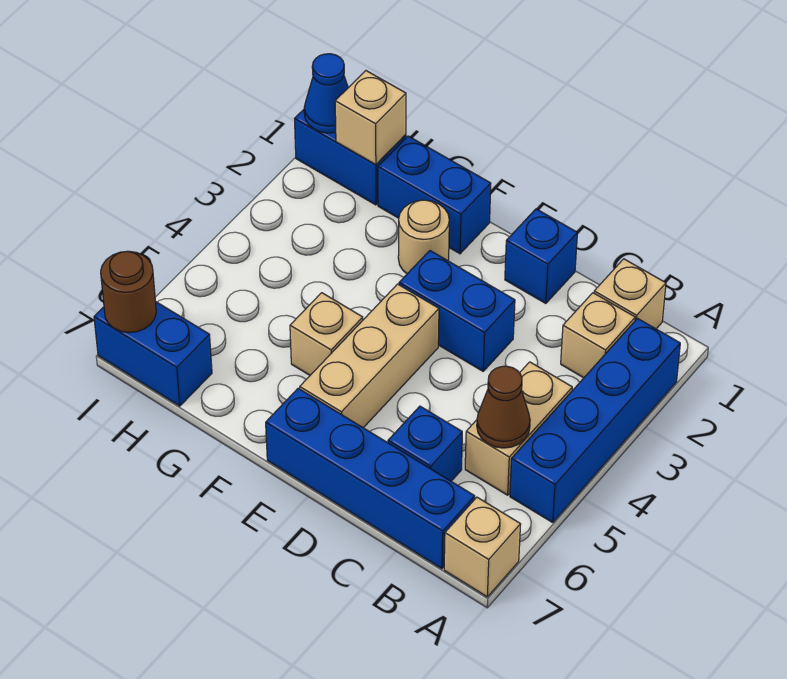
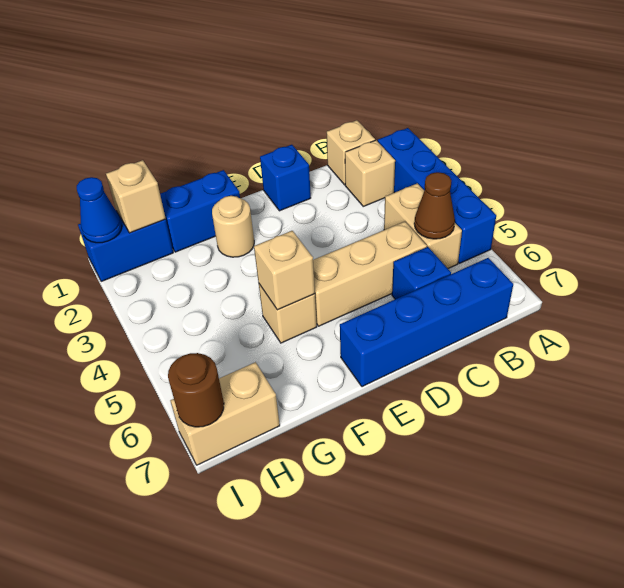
tan brick A7 level 1 -> tan brick F5 level 2
blue brick D3:E3 level 1 -> none
tan brick E4:E6 level 1 -> tan brick C5:E5 level 1
blue brick H7:I7 level 1 -> tan brick H7:I7 level 1

